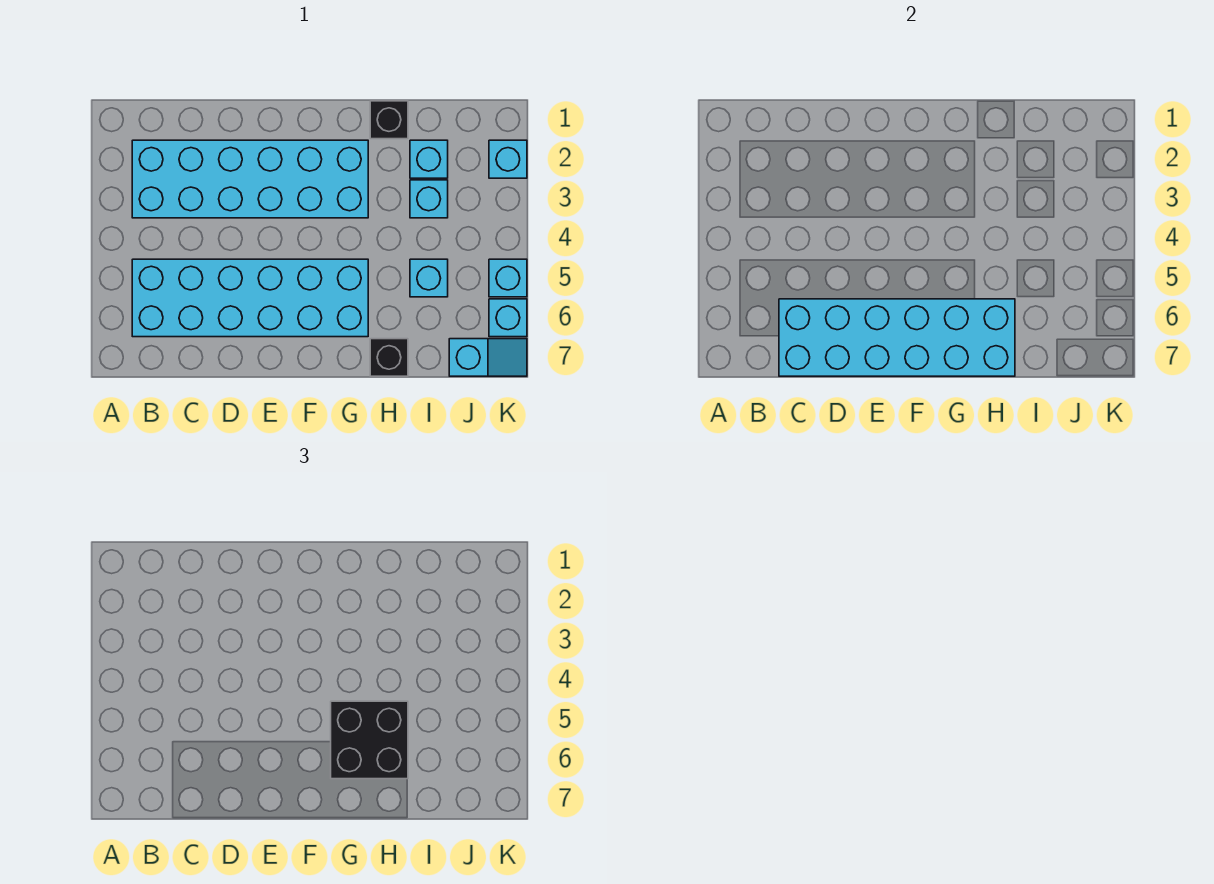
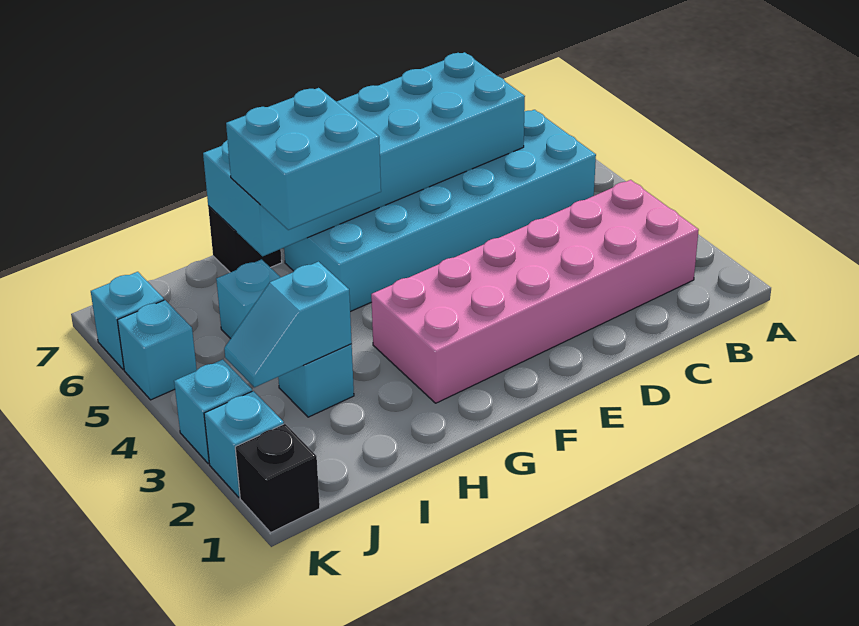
cyan brick B2:G3 level 1 -> pink brick B2:G3 level 1
black brick G5:H6 level 3 -> cyan brick G5:H6 level 3
black brick H1 level 1 -> black brick K1 level 1
cyan brick I2 level 1 -> cyan brick K3 level 1
cyan slope J7:K7 level 1 top J -> cyan slope I3:J3 level 2 top I

